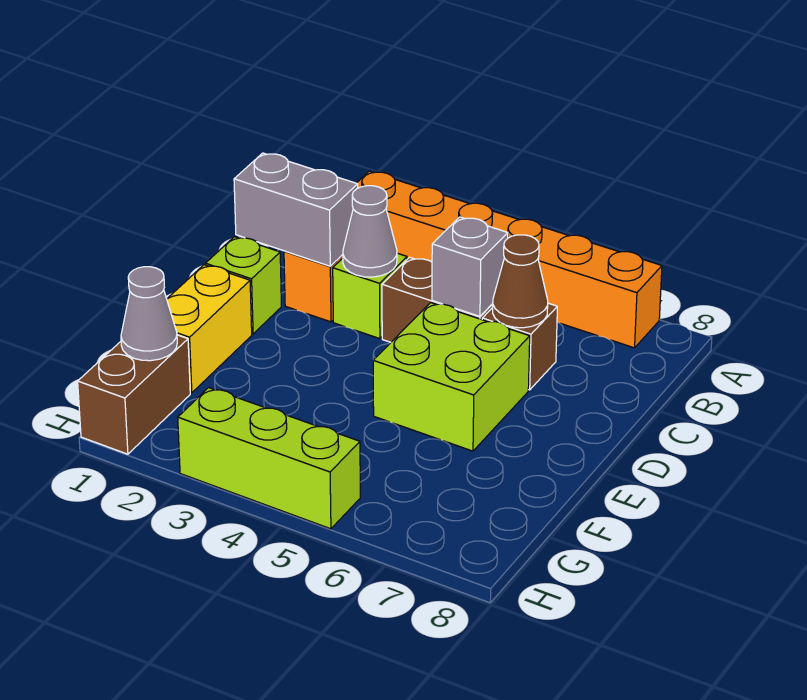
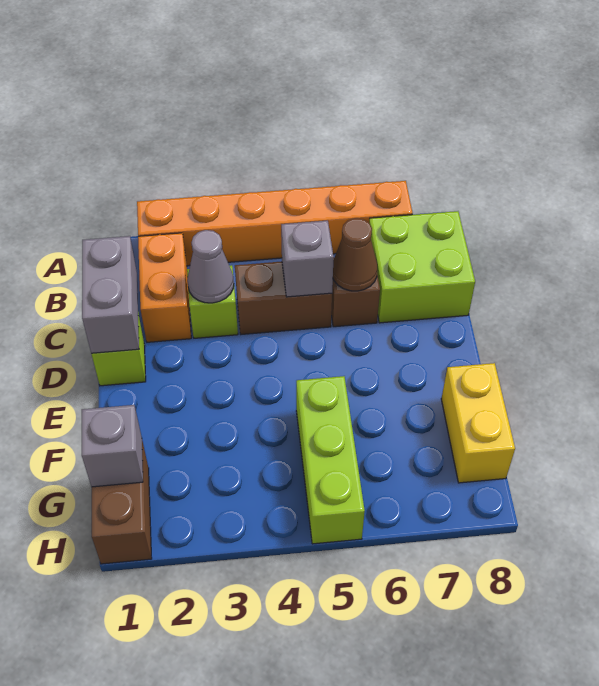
grey brick C1:C2 level 2 -> grey brick C1:D1 level 2
lime brick D5:E6 level 1 -> lime brick B7:C8 level 1
yellow brick E1:F1 level 1 -> yellow brick F8:G8 level 1
grey cone G1 level 2 -> grey brick G1 level 2
lime brick H3:H5 level 1 -> lime brick F5:H5 level 1

